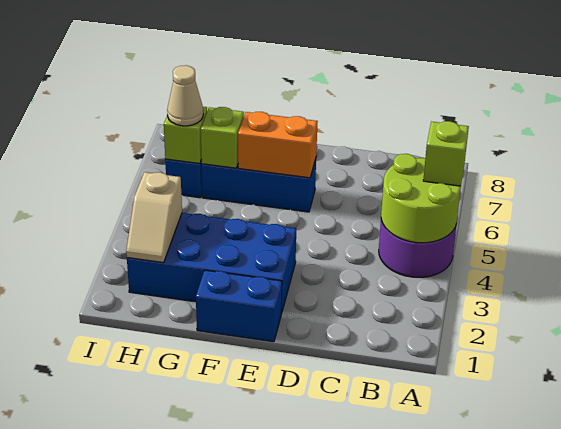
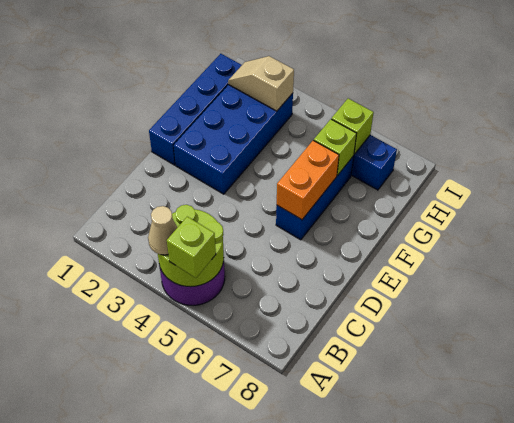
blue brick E1:F1 level 1 -> blue brick E1:H1 level 1
tan cone H6 level 3 -> tan cone A4 level 3

